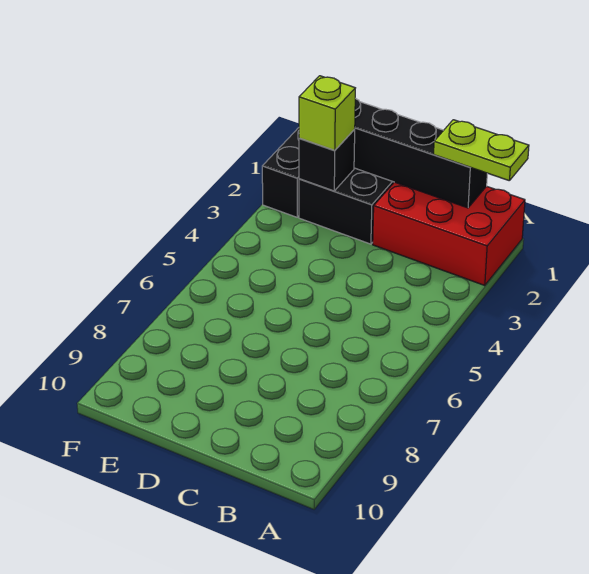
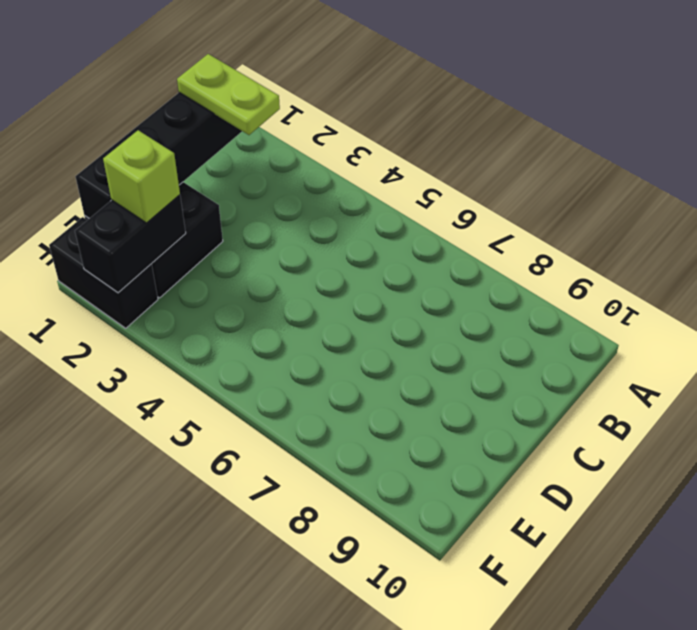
red brick A1:C2 level 1 -> none
lime plate A1:B1 level 3 -> lime plate B1:B2 level 3
black brick E2 level 2 -> black brick E2:F2 level 2

